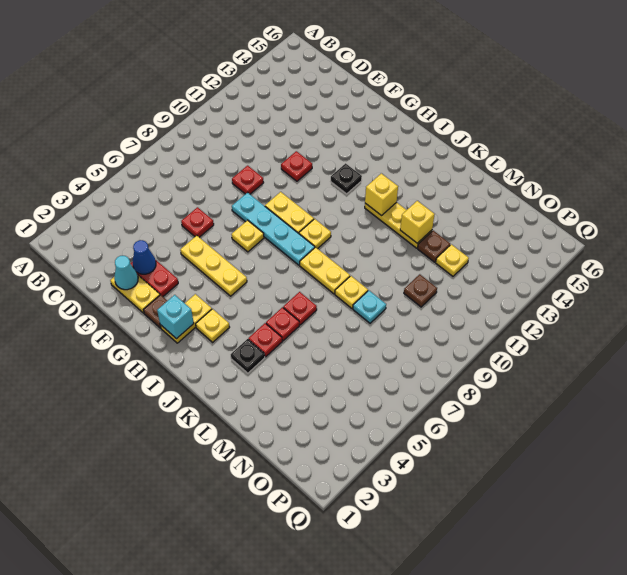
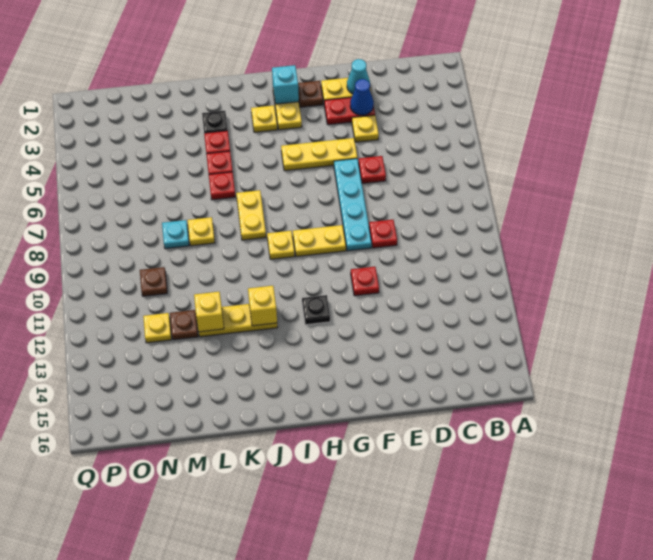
cyan plate F8:I8 level 1 -> cyan plate F6:F9 level 1
yellow plate G7 level 1 -> yellow plate E4 level 1
yellow plate J8:K8 level 1 -> yellow plate J7:J8 level 1

